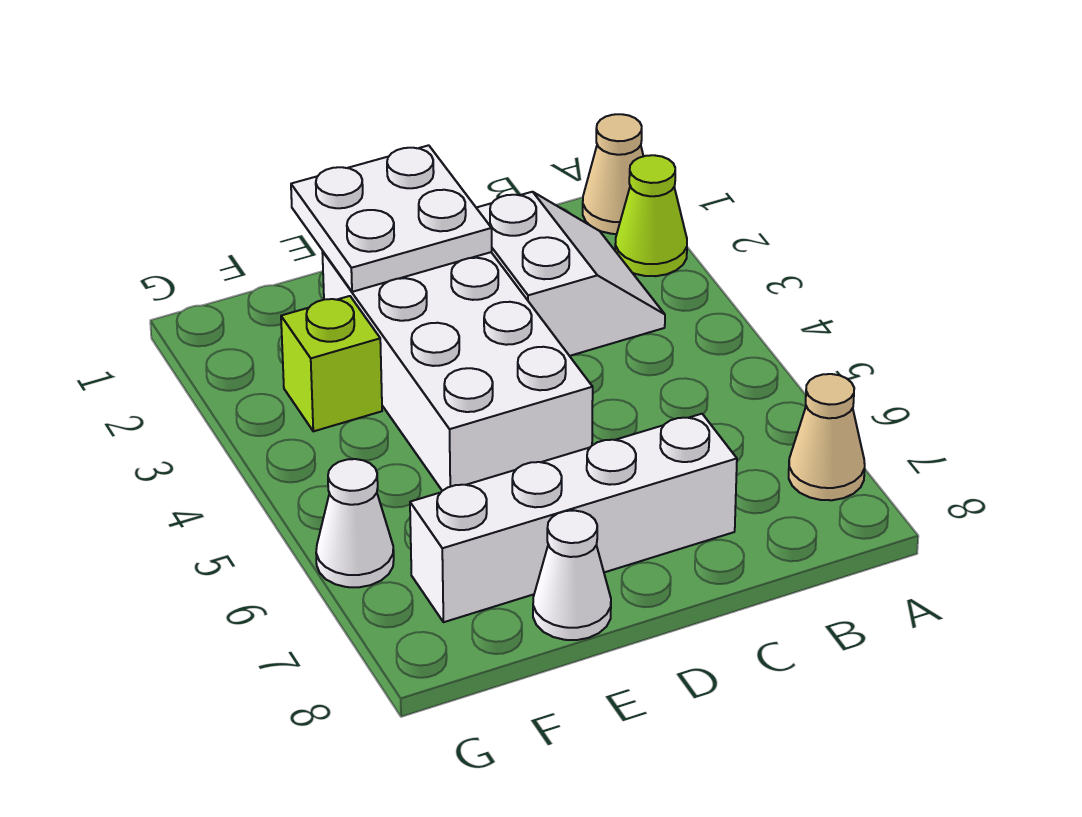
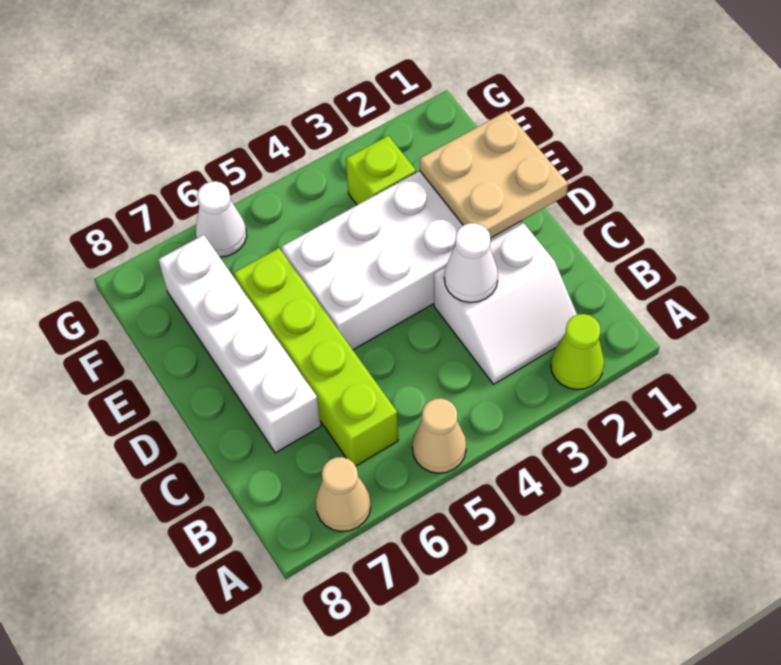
tan cone A1 level 1 -> tan cone A5 level 1
none -> lime brick B6:E6 level 1
white plate D1:E2 level 2 -> tan plate D1:E2 level 2
white cone E8 level 1 -> white cone C3 level 2

